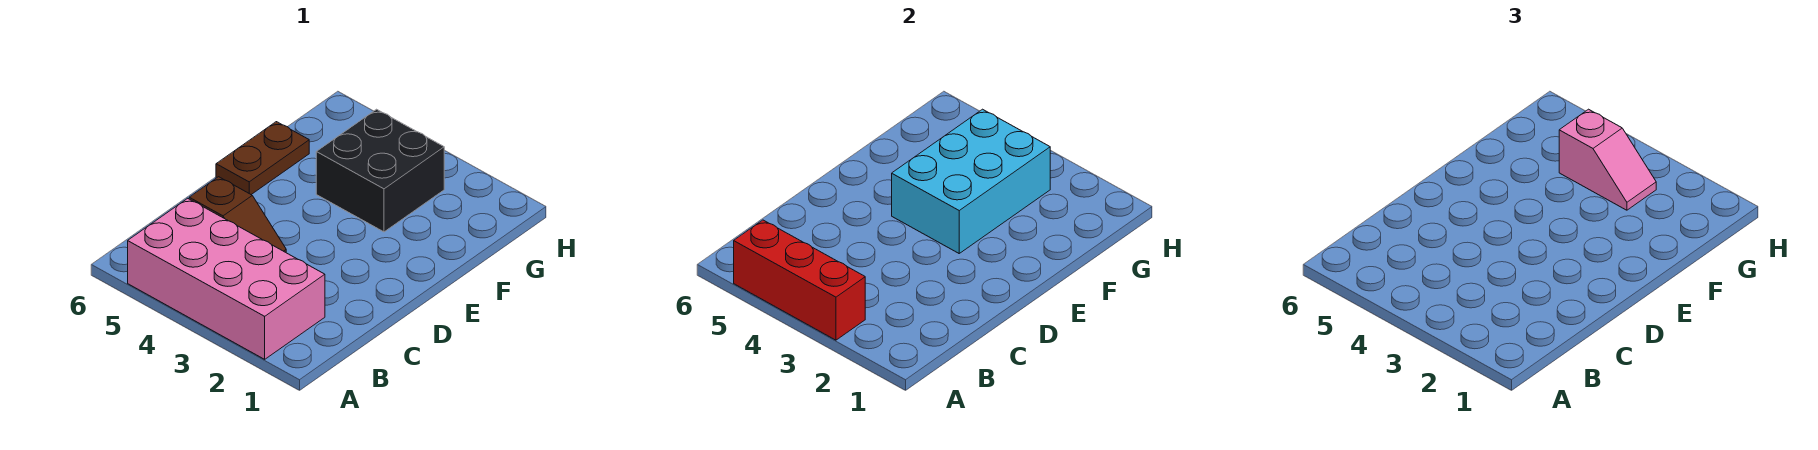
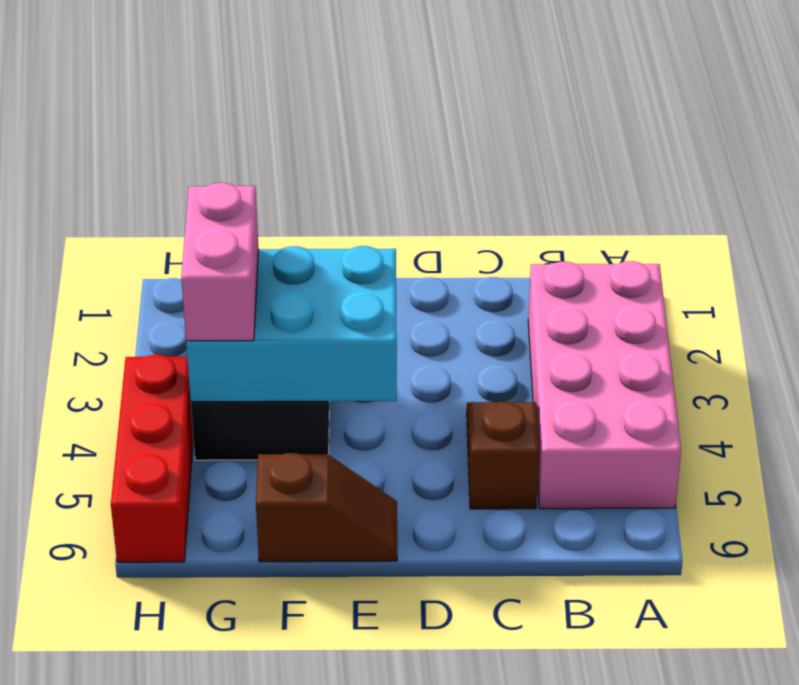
red brick A3:A5 level 2 -> red brick H4:H6 level 1
brown plate E6:F6 level 1 -> brown slope E6:F6 level 1 top F
pink slope G3:G4 level 3 top 4 -> pink brick G3:G4 level 3

